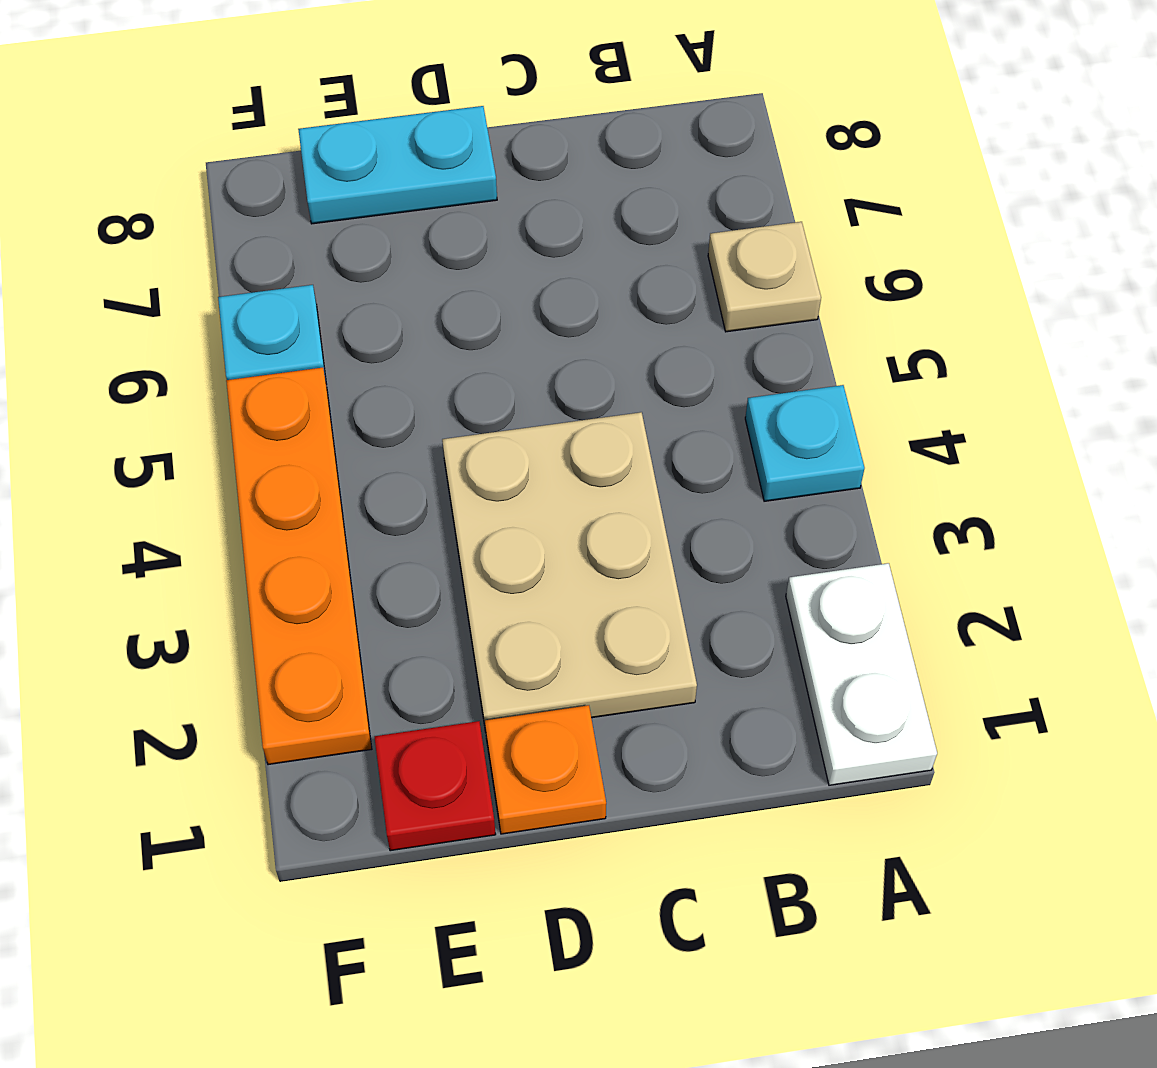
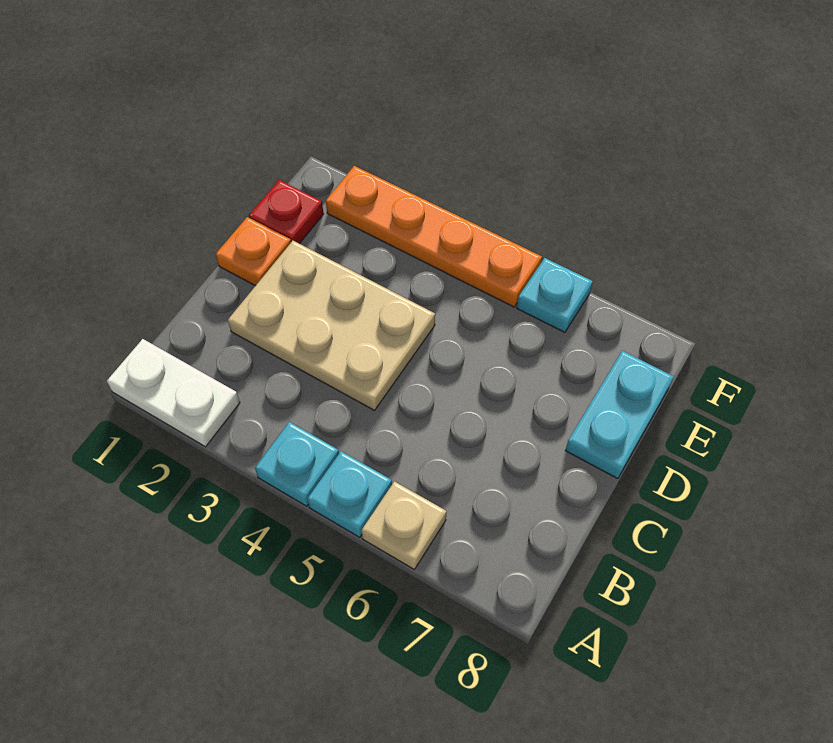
none -> cyan plate A5 level 1

